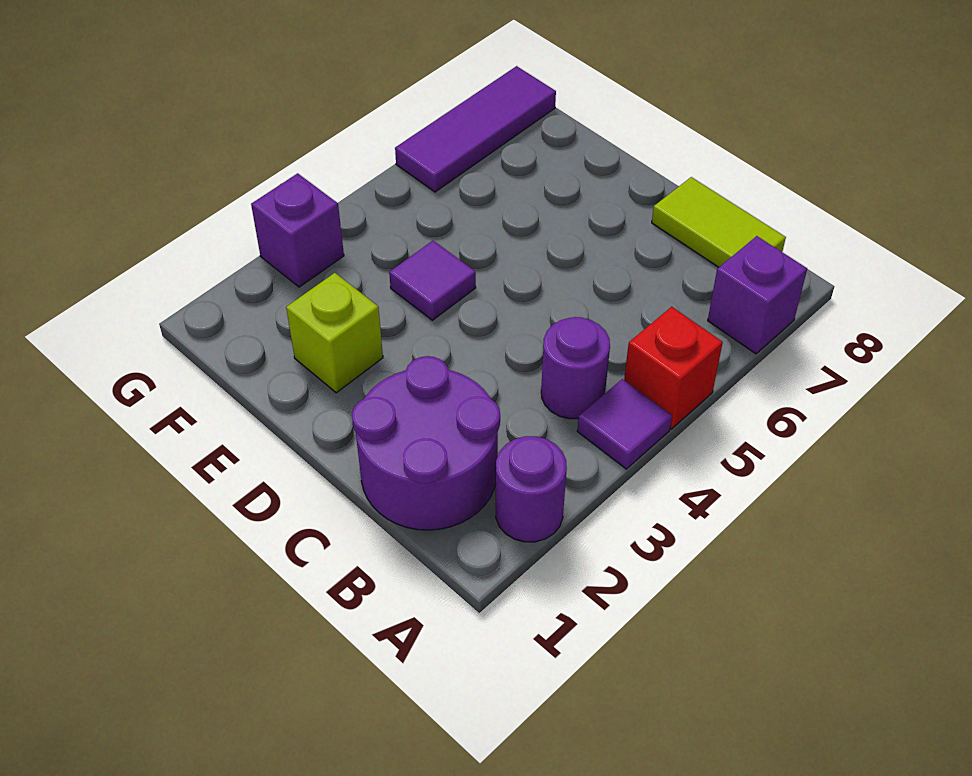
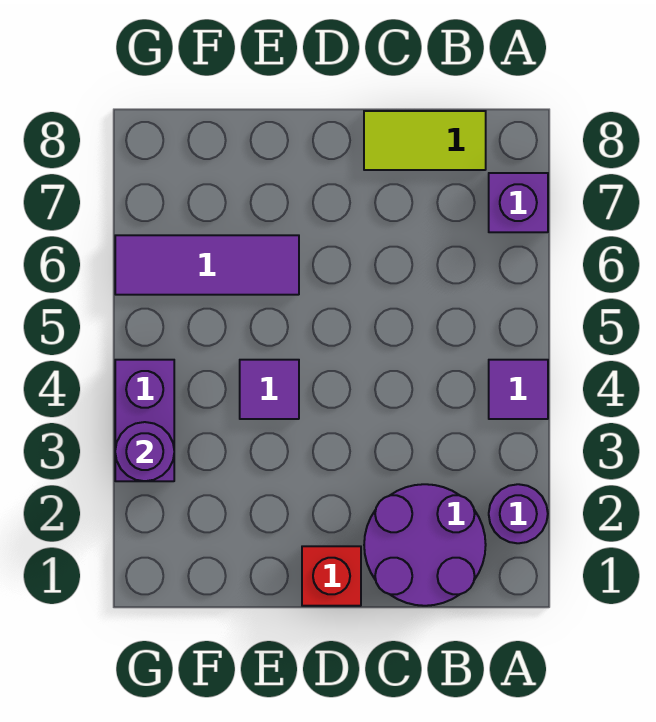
red brick A5 level 1 -> red brick D1 level 1
purple round brick B4 level 1 -> purple round brick G3 level 2
lime brick E2 level 1 -> none
purple brick G3 level 1 -> purple brick G3:G4 level 1
purple tile G6:G8 level 1 -> purple tile E6:G6 level 1

